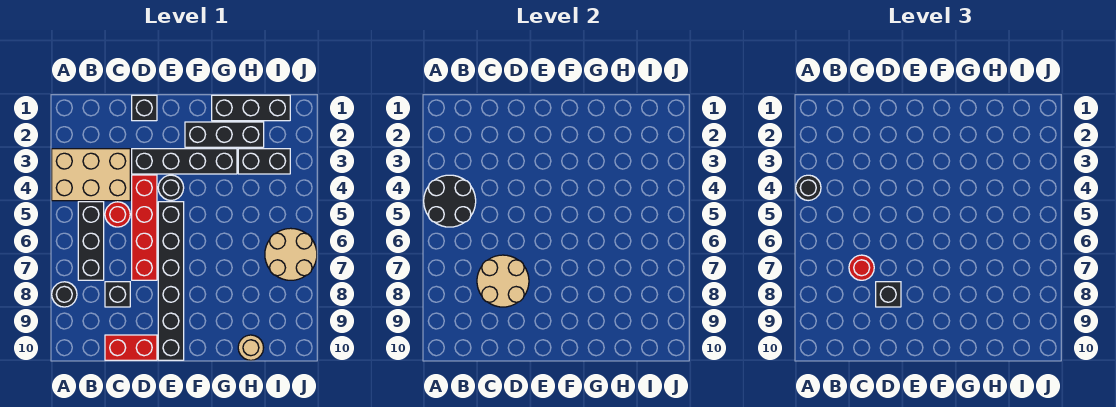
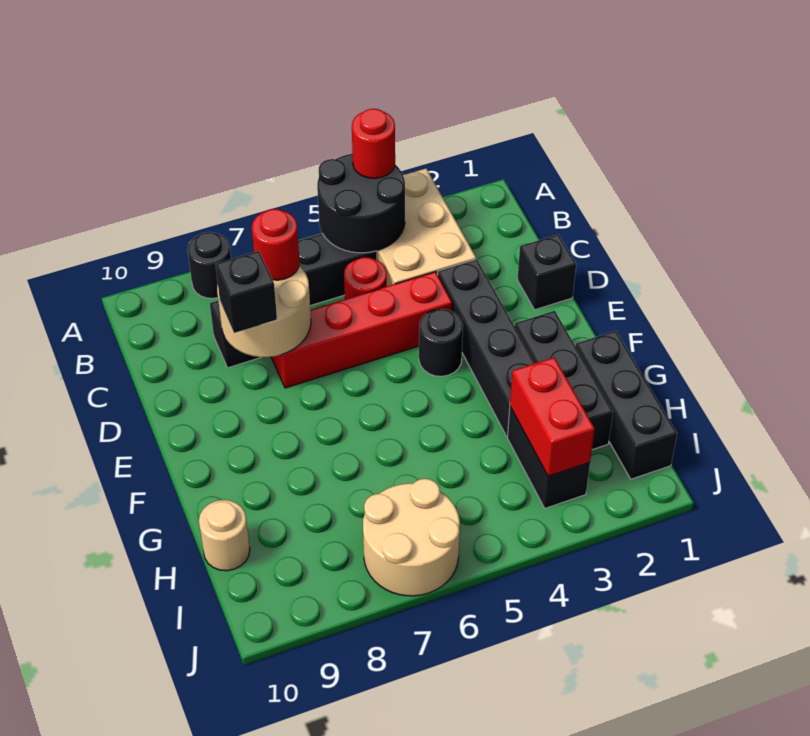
black round brick A4 level 3 -> red round brick A4 level 3
red brick C10:D10 level 1 -> red brick H3:I3 level 2
black brick E5:E10 level 1 -> none

